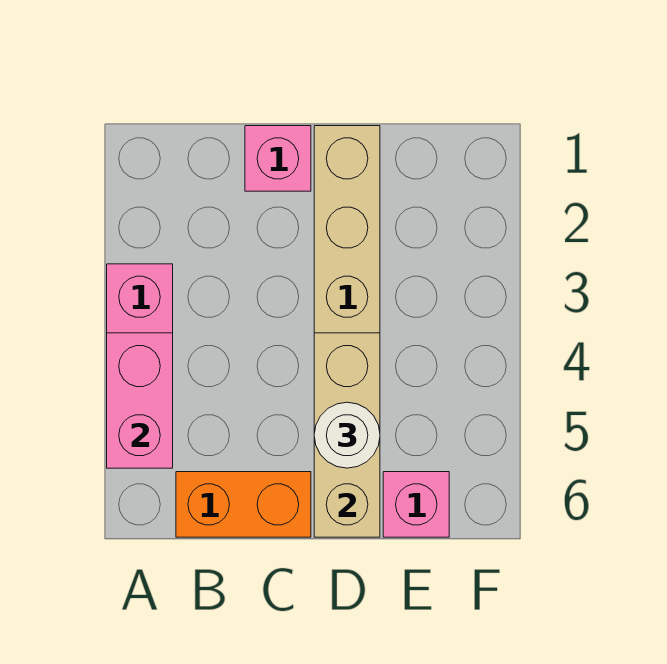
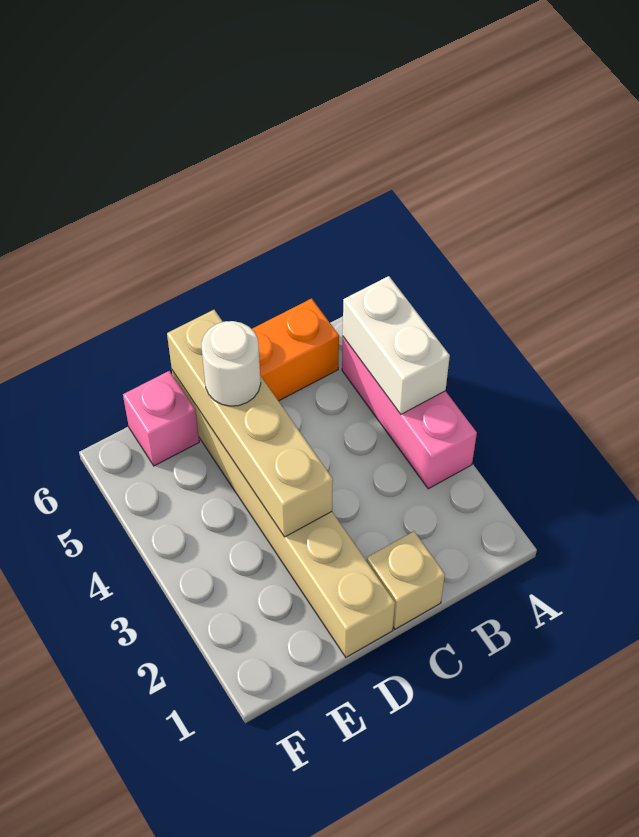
pink brick A4:A5 level 2 -> white brick A4:A5 level 2
pink brick C1 level 1 -> tan brick C1 level 1
tan brick D4:D6 level 2 -> tan brick D3:D6 level 2

